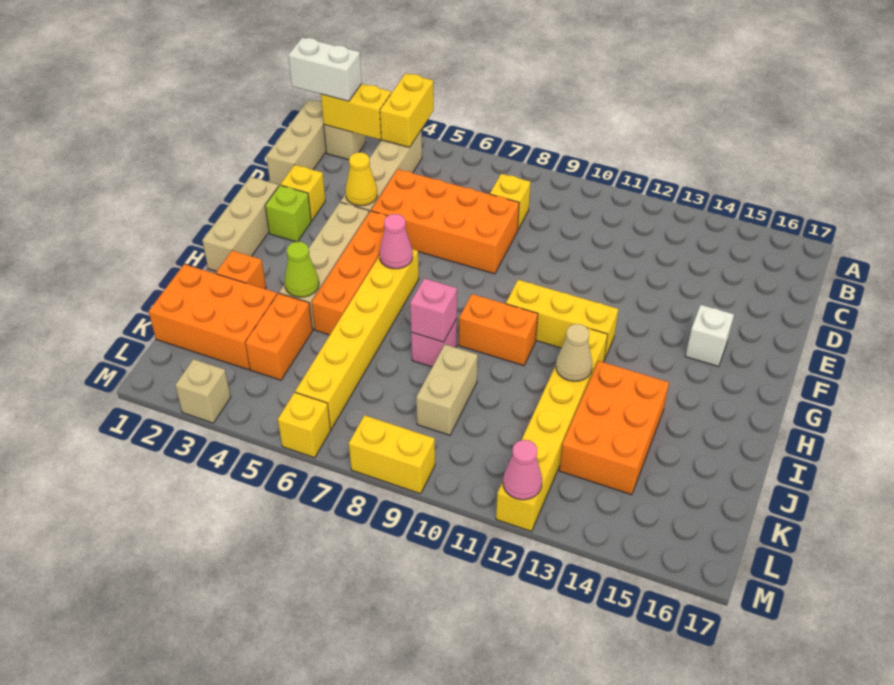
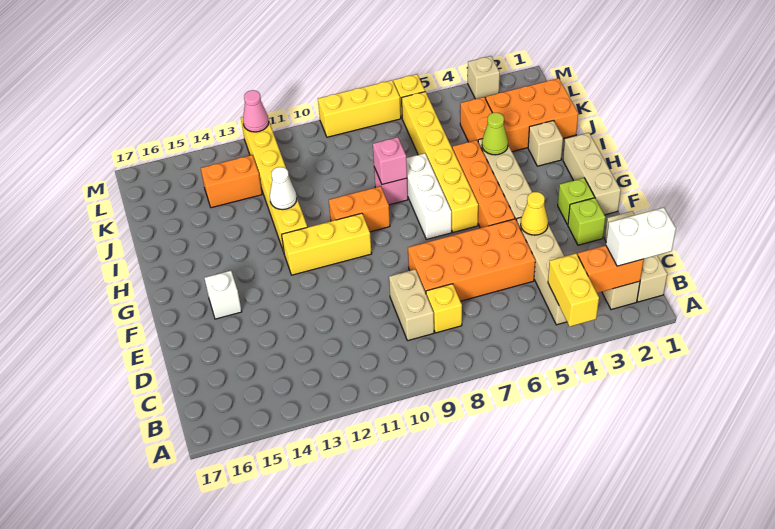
yellow brick B2:B3 level 2 -> orange brick B2:B3 level 2
yellow brick E2 level 1 -> lime brick E2 level 1
pink cone G6 level 2 -> none
none -> white brick G7:I7 level 1
orange brick I2 level 1 -> tan brick I2 level 1
tan cone I12 level 2 -> white cone I12 level 2
orange brick I13:K14 level 1 -> orange brick K13:K14 level 1
tan brick J9:K9 level 1 -> tan brick C9:D9 level 1
yellow brick M8:M9 level 1 -> yellow brick M7:M9 level 1

